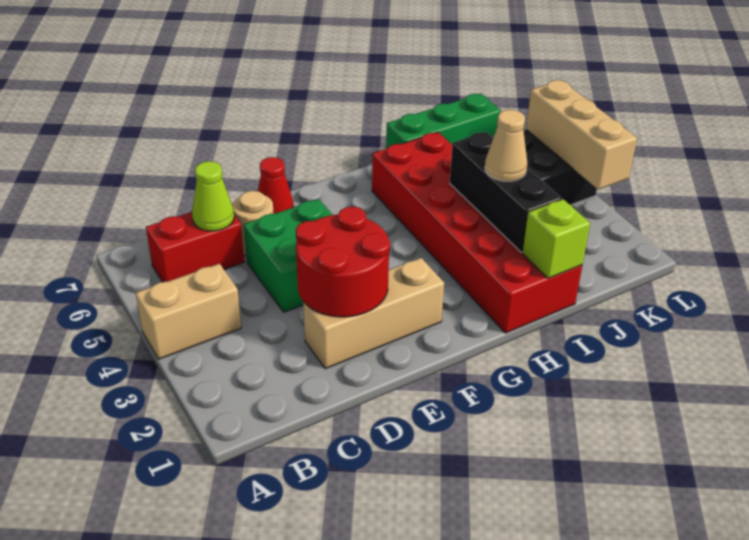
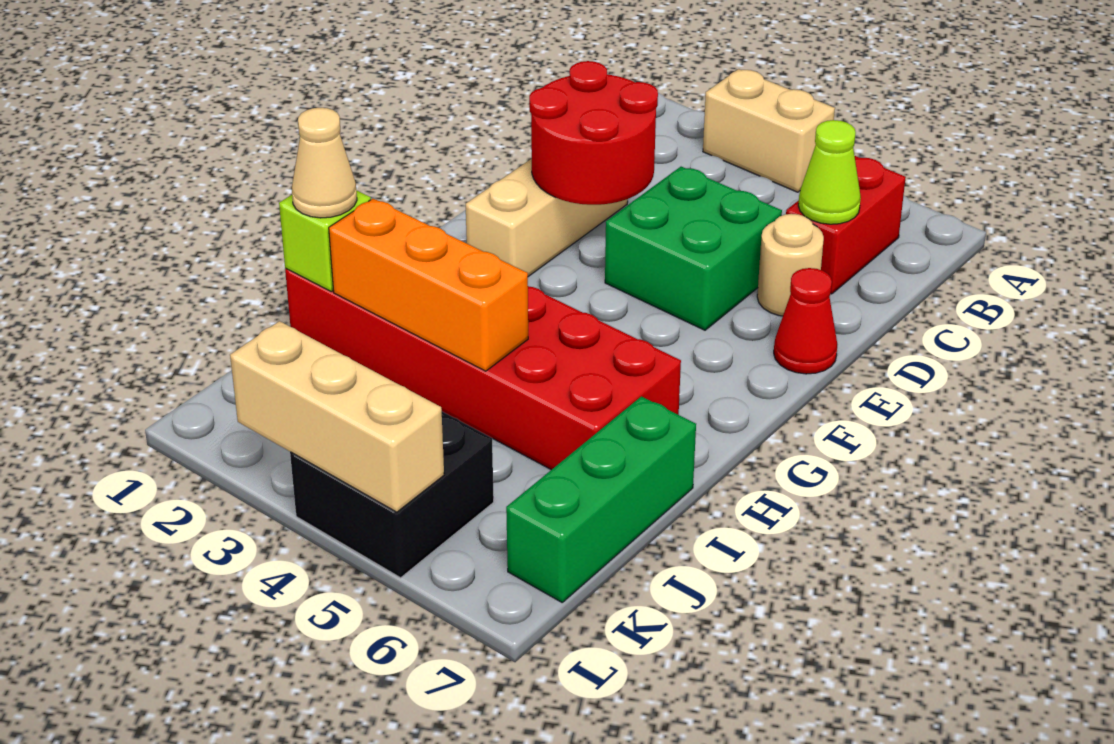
tan brick A4:B4 level 1 -> tan brick A3:A4 level 1
black brick I2:I4 level 2 -> orange brick I2:I4 level 2
tan cone I3 level 3 -> tan cone I1 level 3

